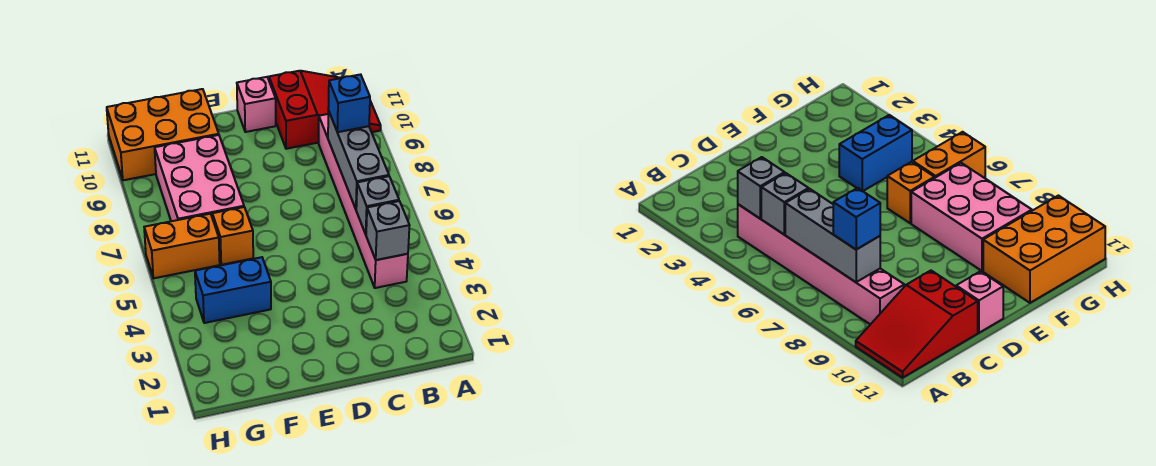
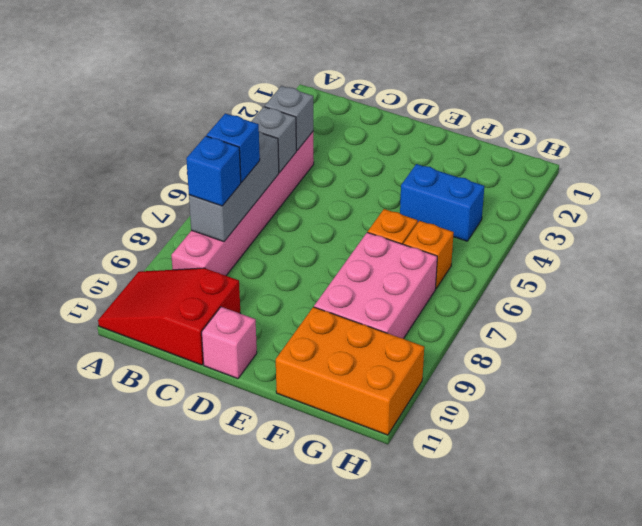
none -> blue brick B7 level 3
orange brick G6:H6 level 1 -> orange brick G6 level 1

